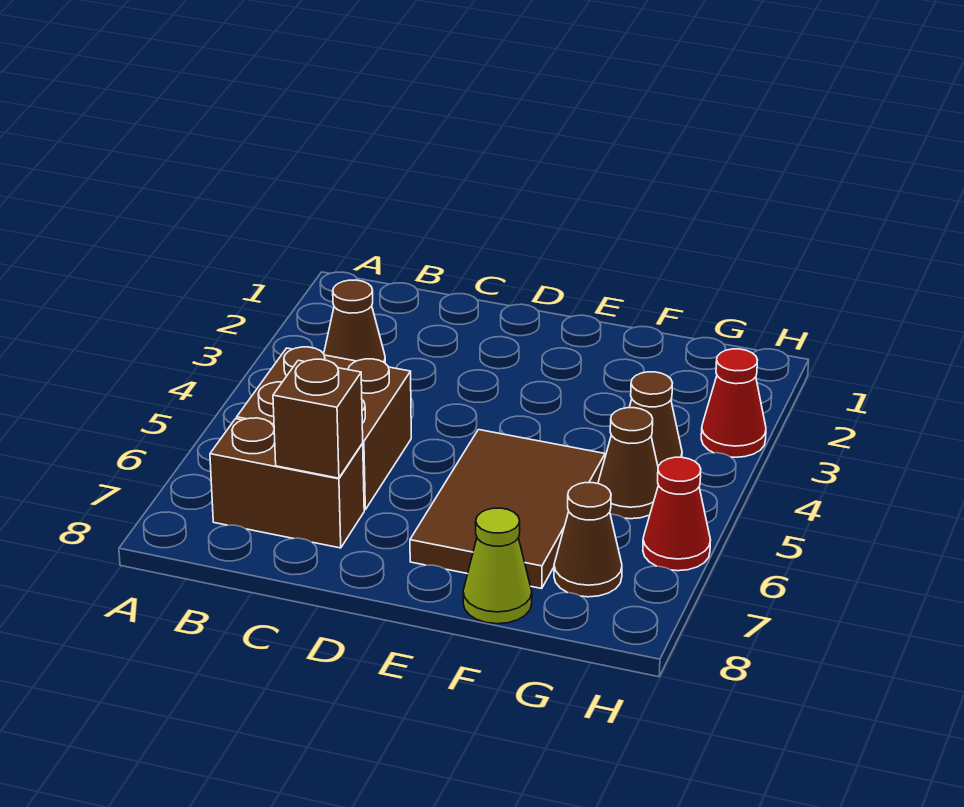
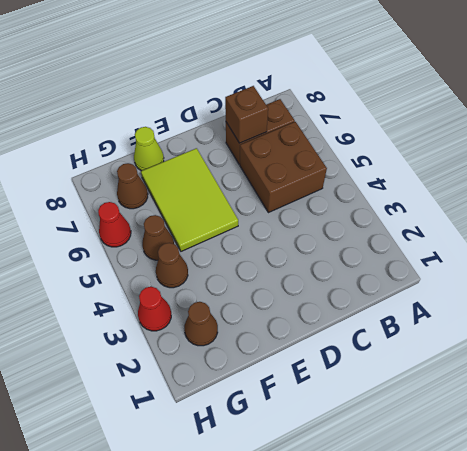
brown cone B3 level 1 -> brown cone G2 level 1
brown tile E5:F7 level 1 -> lime tile E5:F7 level 1

